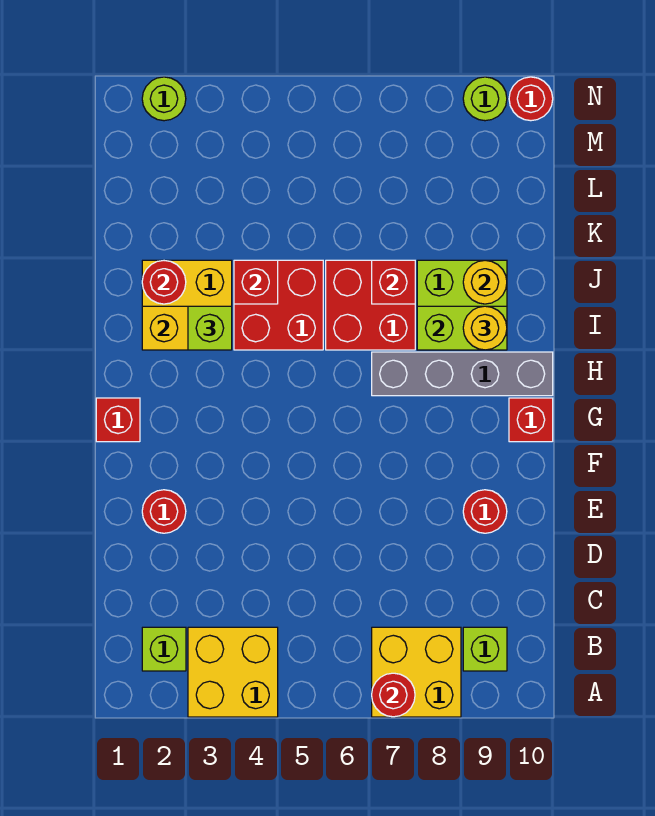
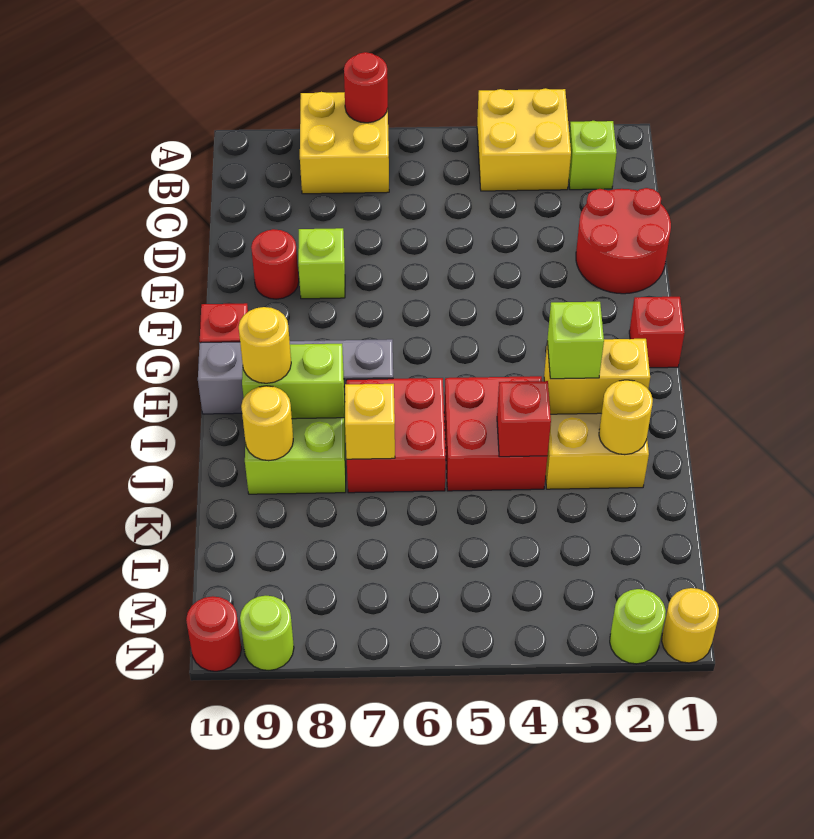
lime brick B9 level 1 -> lime brick E8 level 1
red round brick E2 level 1 -> red round brick D1:E2 level 1
red round brick J2 level 2 -> yellow round brick J2 level 2
red brick J7 level 2 -> yellow brick J7 level 2
none -> yellow round brick N1 level 1

